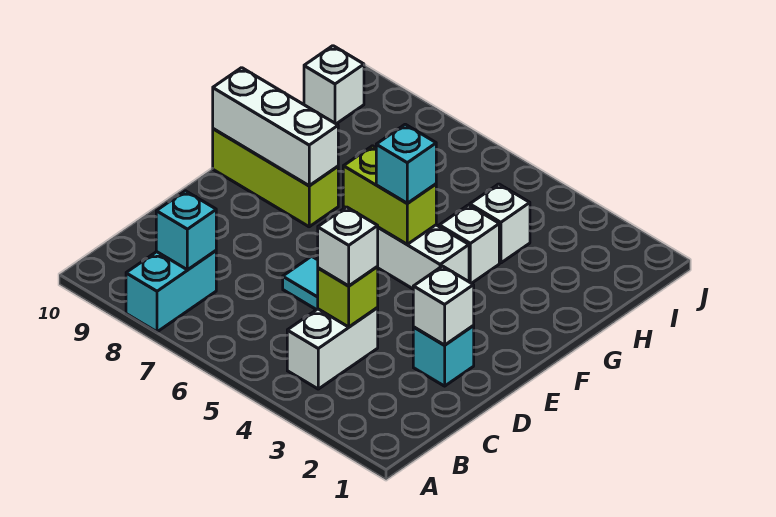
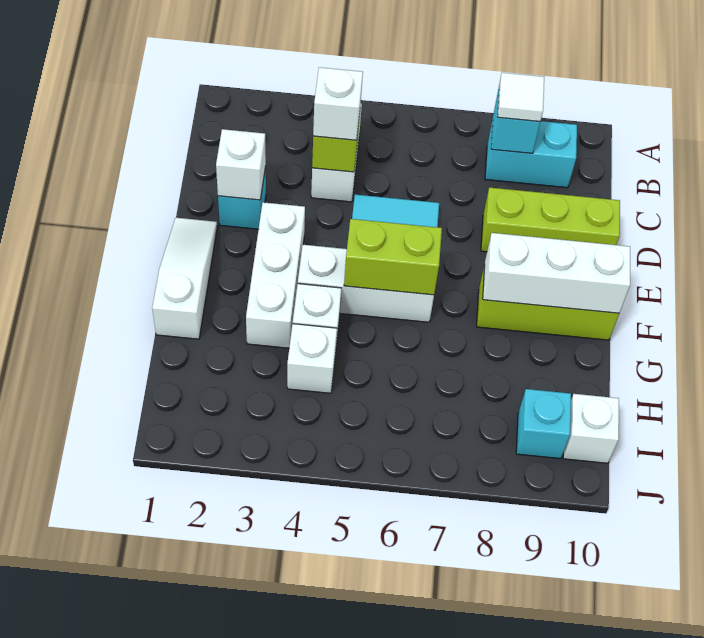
cyan brick A8:B8 level 1 -> cyan brick B8:B9 level 1
none -> white tile B8 level 3
none -> lime brick D8:D10 level 1
none -> white slope E1:G1 level 1 top G
none -> white brick E3:G3 level 1
cyan brick F5 level 3 -> cyan brick I9 level 1

